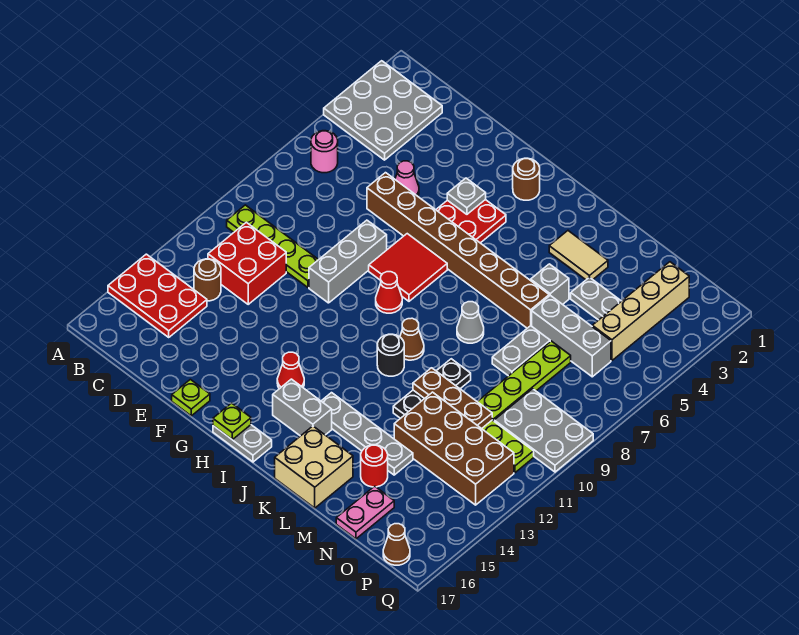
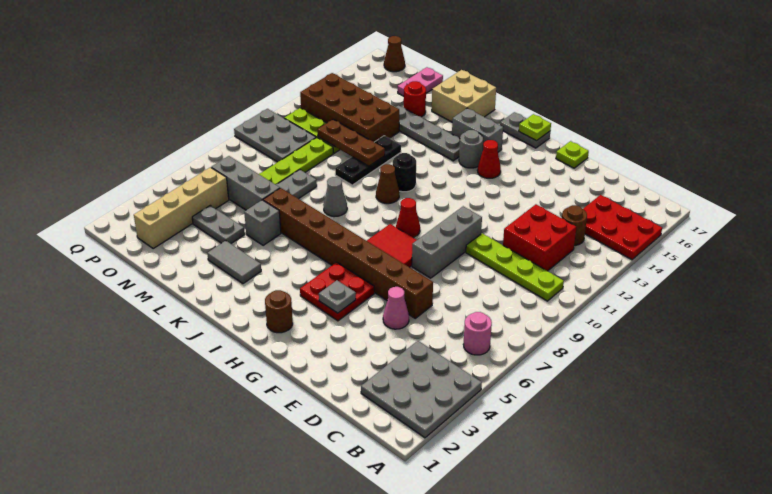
none -> grey round brick I14 level 1
tan tile K3:L3 level 1 -> grey tile K3:L3 level 1

